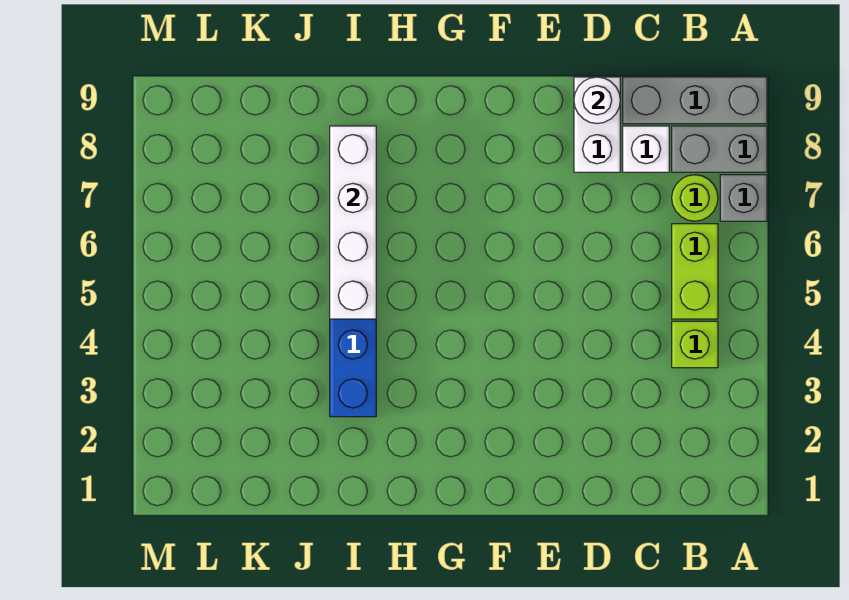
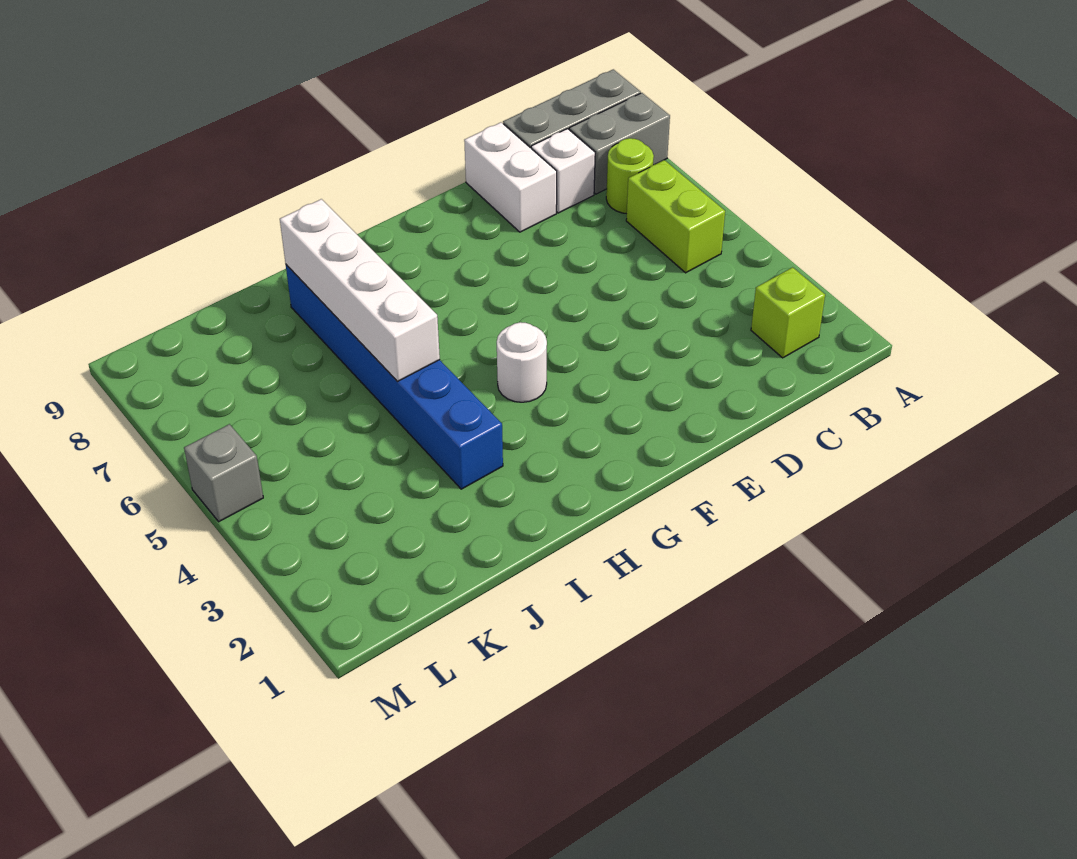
grey brick A7 level 1 -> grey brick M5 level 1
lime brick B4 level 1 -> lime brick B2 level 1
white round brick D9 level 2 -> white round brick G4 level 1

